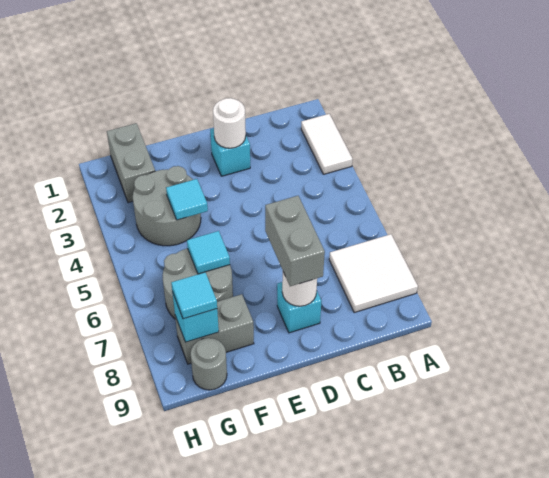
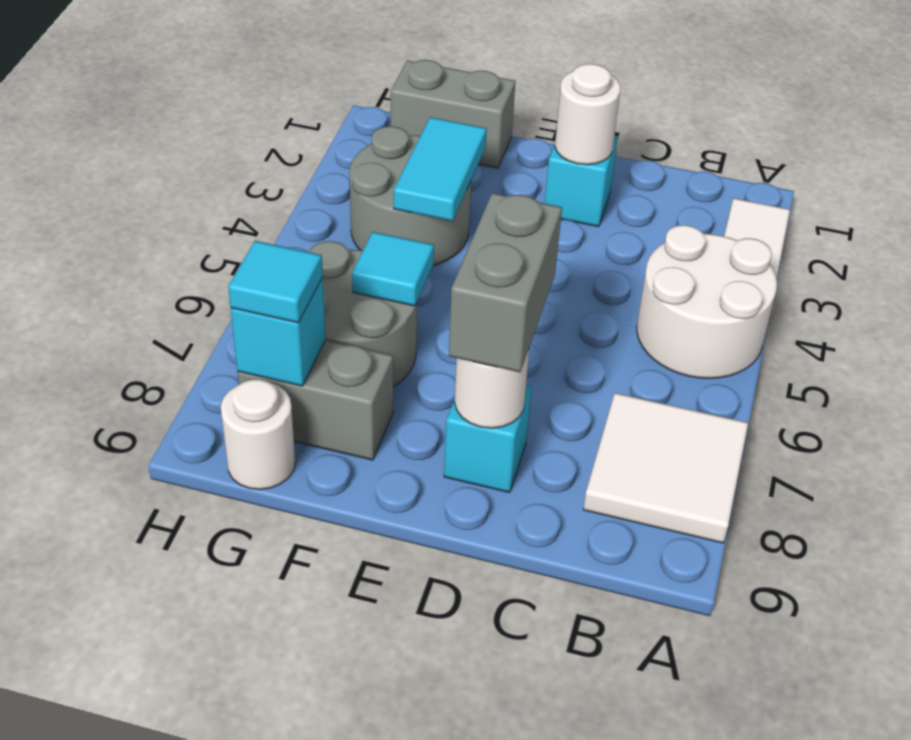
none -> white round brick A4:B5 level 1
cyan tile F4 level 2 -> cyan tile F3:F4 level 2
grey brick G1:G2 level 1 -> grey brick F1:G1 level 1
grey round brick G9 level 1 -> white round brick G9 level 1

